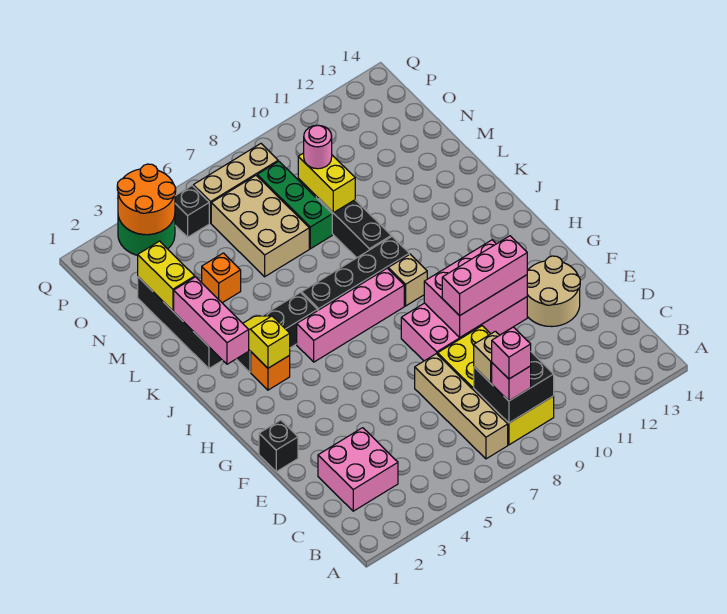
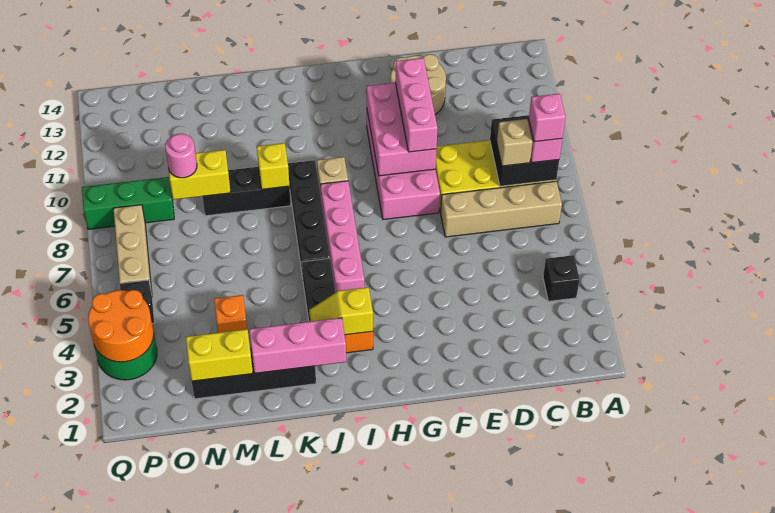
pink brick C2:D3 level 1 -> none
black brick F1 level 1 -> black brick B4 level 1
none -> yellow brick K9 level 2
tan brick M6:O7 level 1 -> none
green brick M8:O8 level 1 -> green brick O9:Q9 level 1

